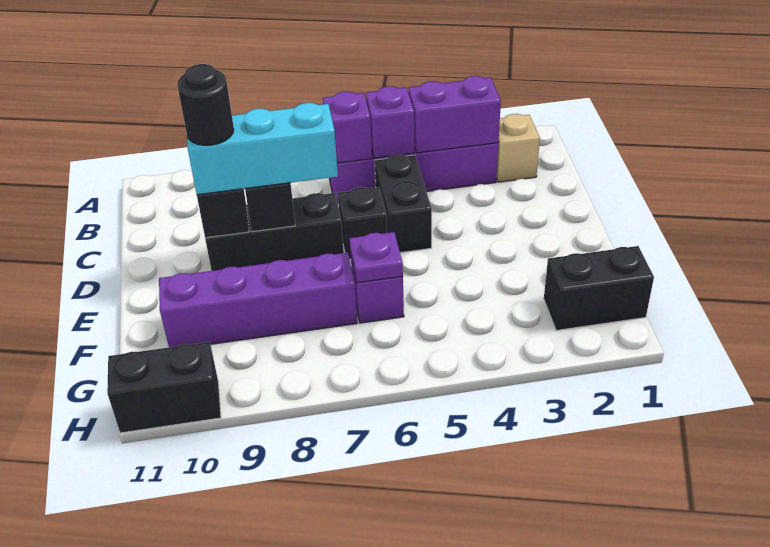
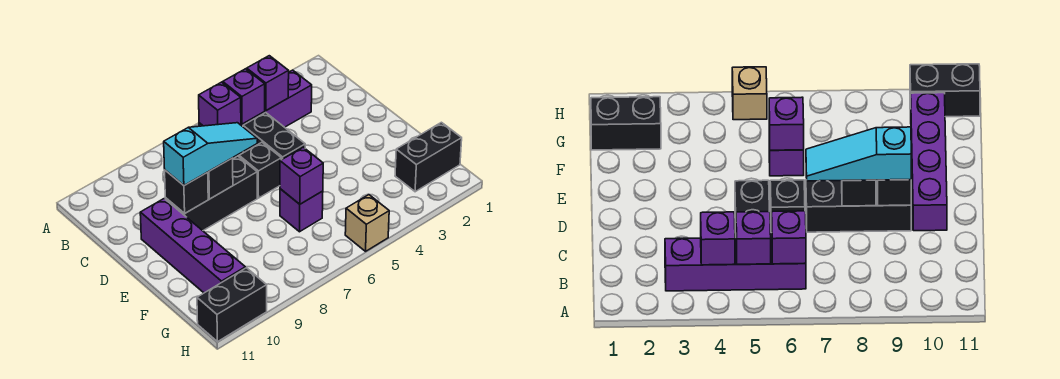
tan brick B2 level 1 -> tan brick H5 level 1
purple brick B3:B4 level 2 -> purple brick B4 level 2
cyan brick D7:D9 level 3 -> cyan slope D7:D9 level 3 top 9
black round brick D9 level 4 -> none
purple plate F6 level 2 -> purple brick F6 level 2
purple brick F7:F10 level 1 -> purple brick D10:G10 level 1

